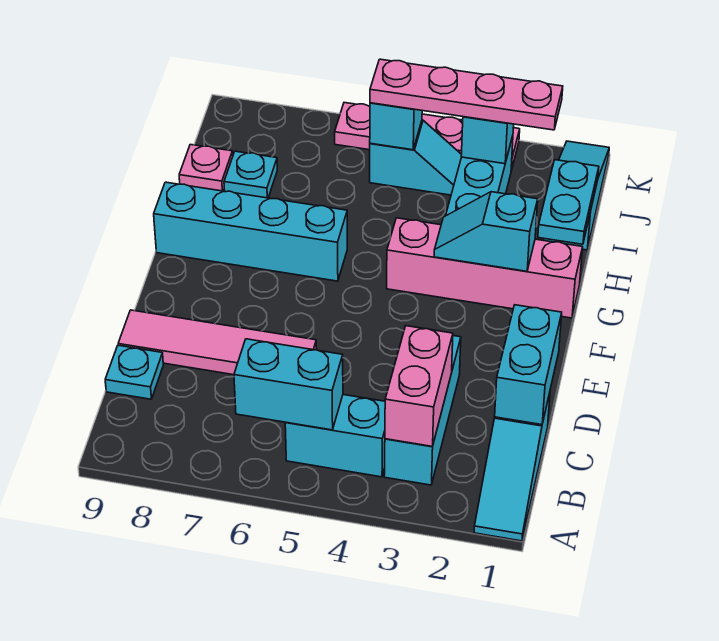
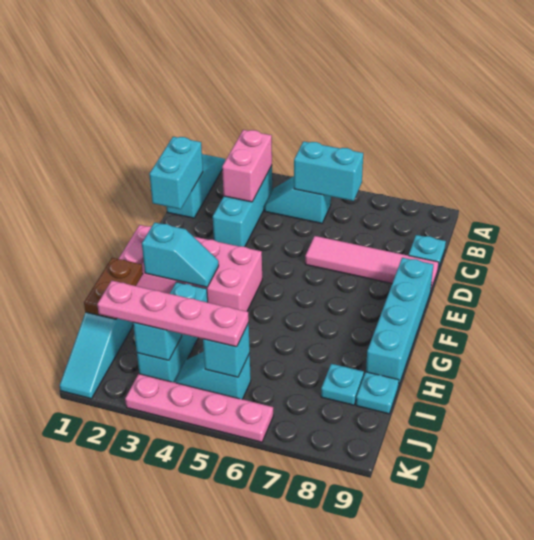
cyan brick B4:B5 level 1 -> cyan slope B4:B5 level 1 top 5
pink brick G1:G4 level 1 -> pink brick F1:G4 level 1
cyan brick G6:G9 level 1 -> cyan brick E9:H9 level 1
cyan plate H1:I1 level 2 -> brown plate H1:I1 level 2
pink plate I9 level 1 -> cyan plate I9 level 1

